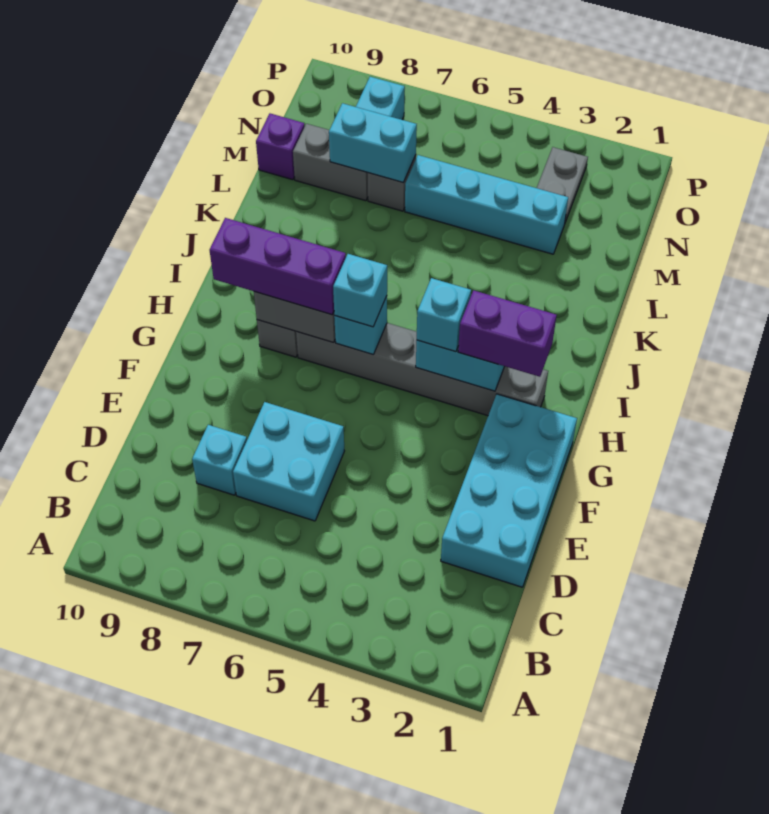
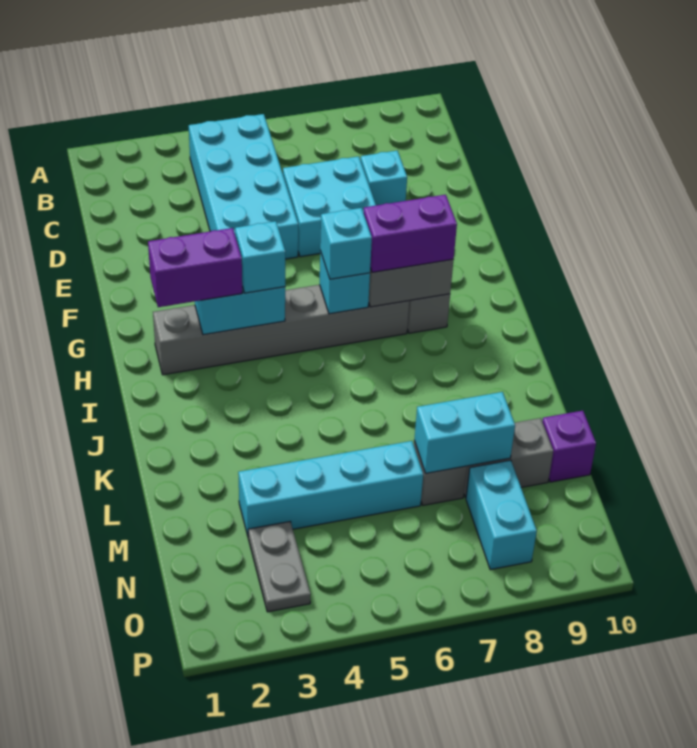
cyan brick D1:G2 level 1 -> cyan brick B4:E5 level 1
purple brick H7:H9 level 3 -> purple brick H7:H8 level 3

